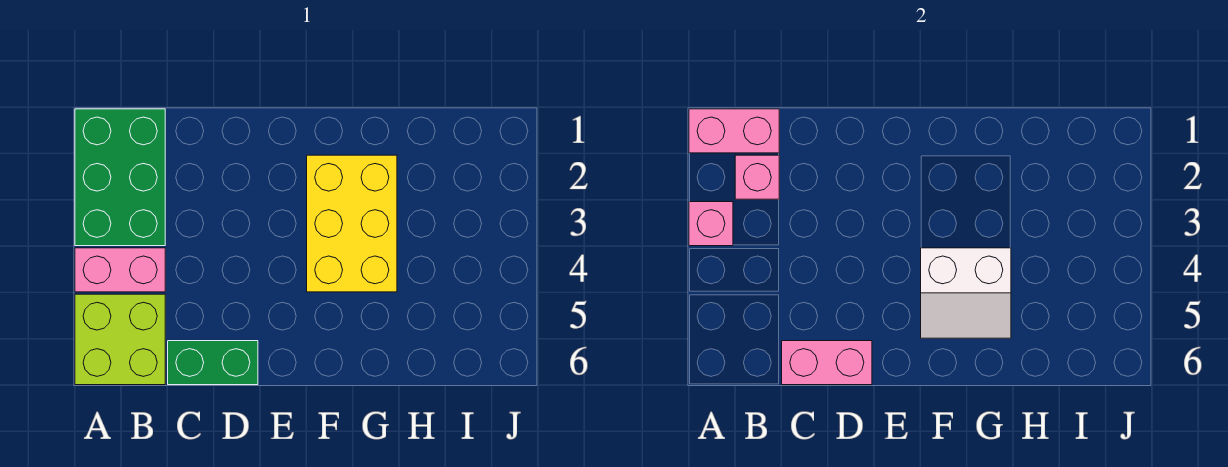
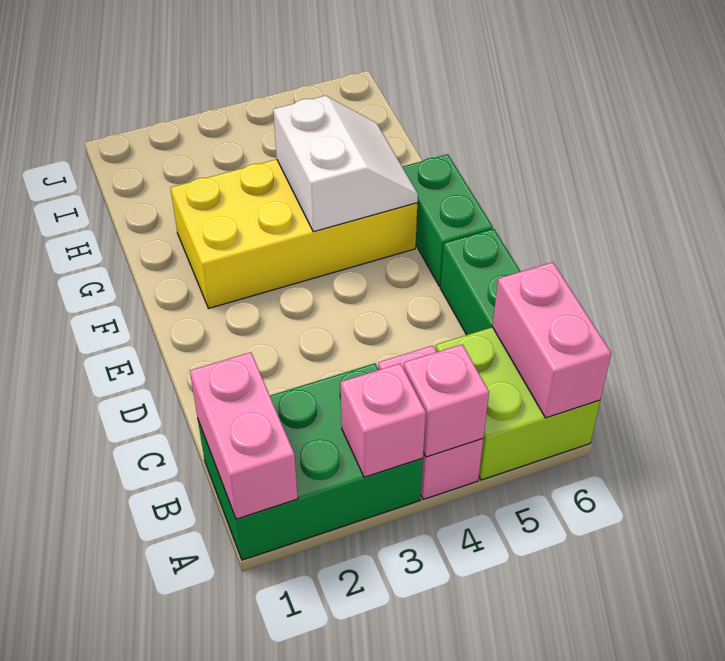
pink brick B2 level 2 -> pink brick A4 level 2
pink brick C6:D6 level 2 -> pink brick A6:B6 level 2
none -> green brick E6:F6 level 1
yellow brick F2:G4 level 1 -> yellow brick F2:G5 level 1

